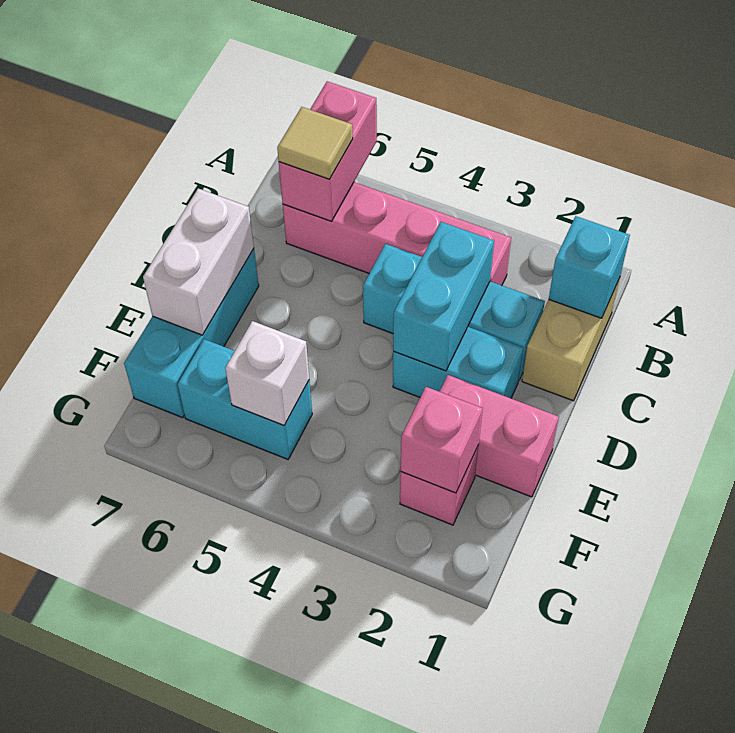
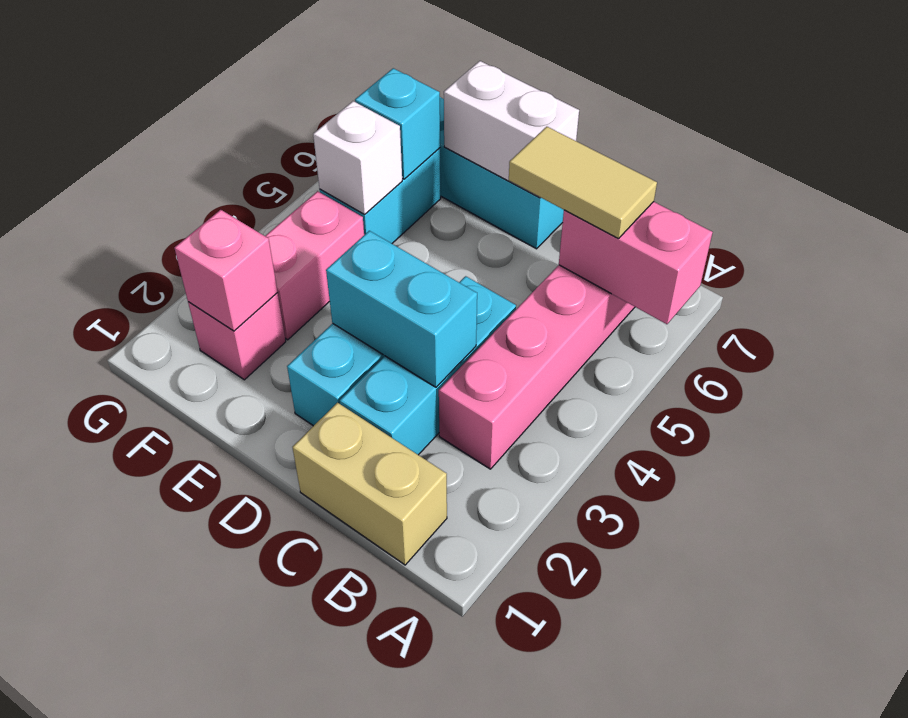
cyan brick B1 level 2 -> cyan brick F6 level 2
tan tile B6 level 3 -> tan tile B6:C6 level 3
pink brick E1:E2 level 1 -> pink brick F3:F4 level 1

